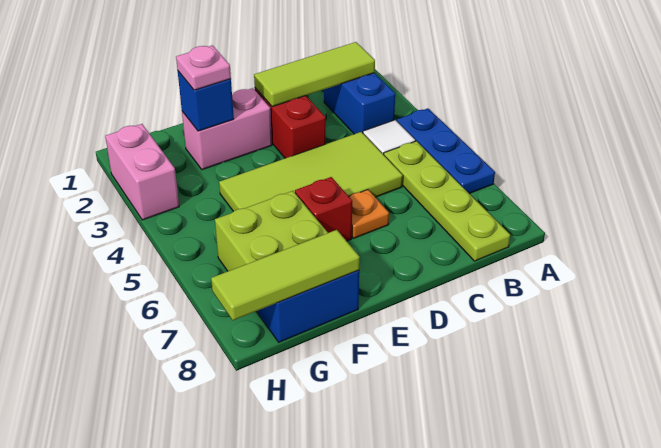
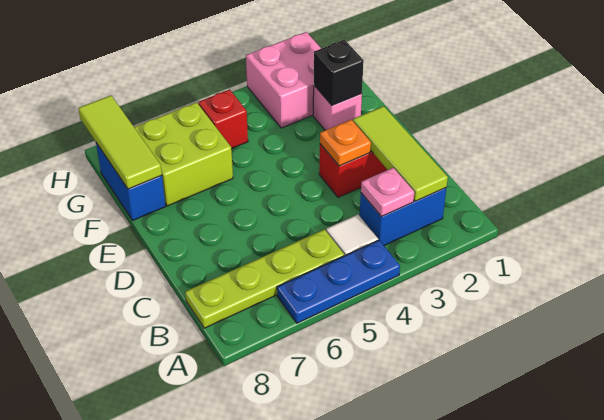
lime tile C4:F5 level 1 -> none
orange plate D6 level 1 -> orange plate D3 level 2
pink brick E2:F2 level 1 -> pink brick F2 level 1
red brick E6 level 1 -> red brick G5 level 1
blue brick F2 level 2 -> black brick F2 level 2
pink plate F2 level 3 -> pink plate B3 level 2
pink brick H2:H3 level 1 -> pink brick G2:H3 level 1

